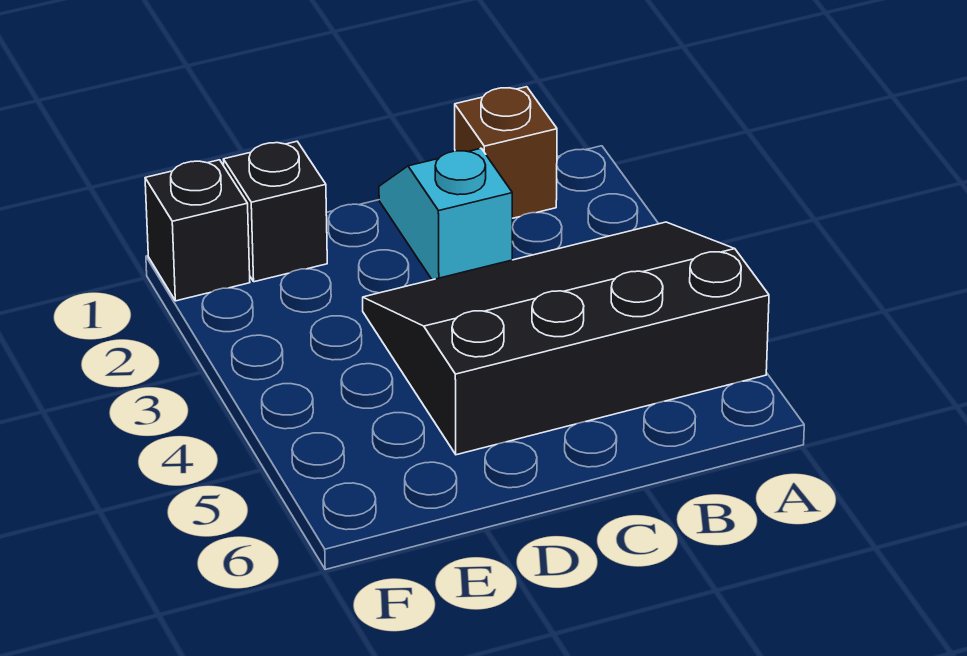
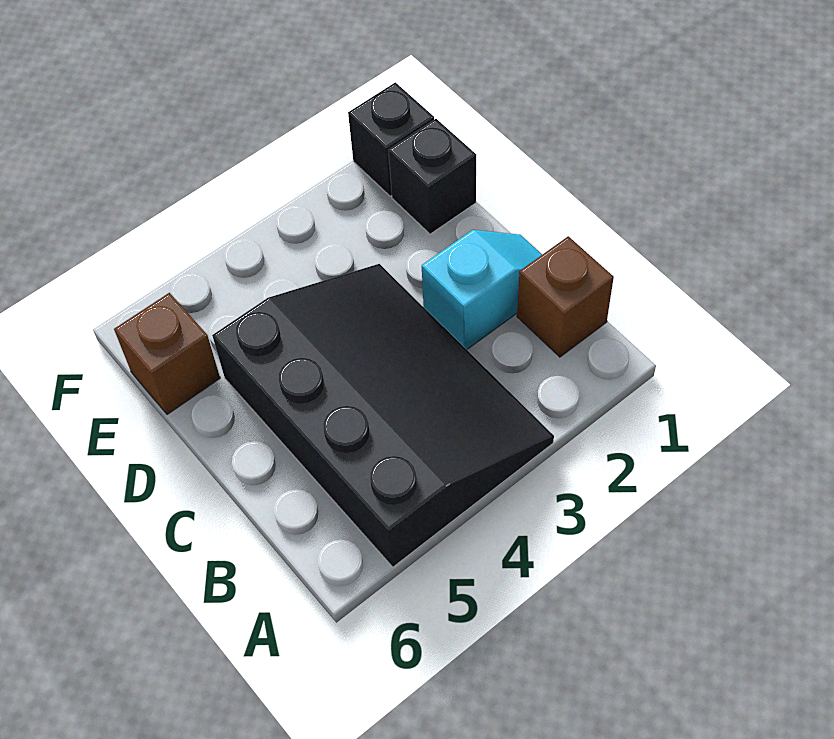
none -> brown brick E6 level 1

